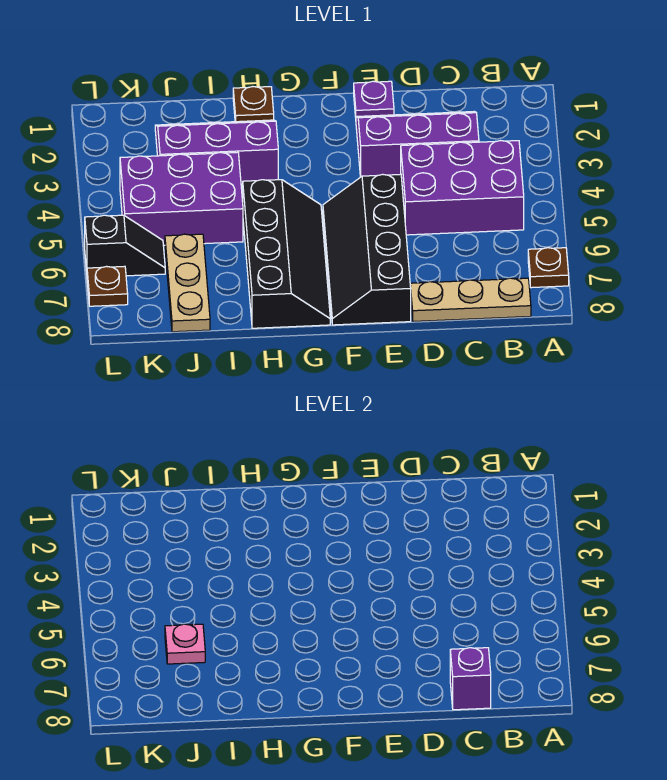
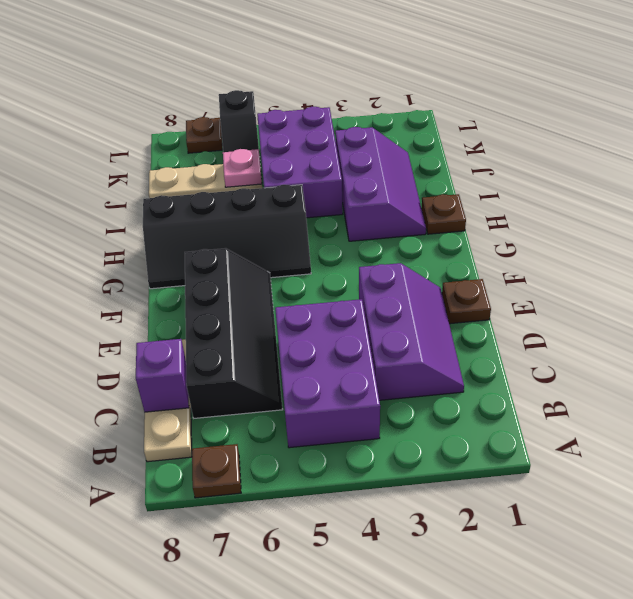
purple plate E1 level 1 -> brown plate E1 level 1
black slope E5:F8 level 1 top E -> black slope C6:F7 level 1 top 7

